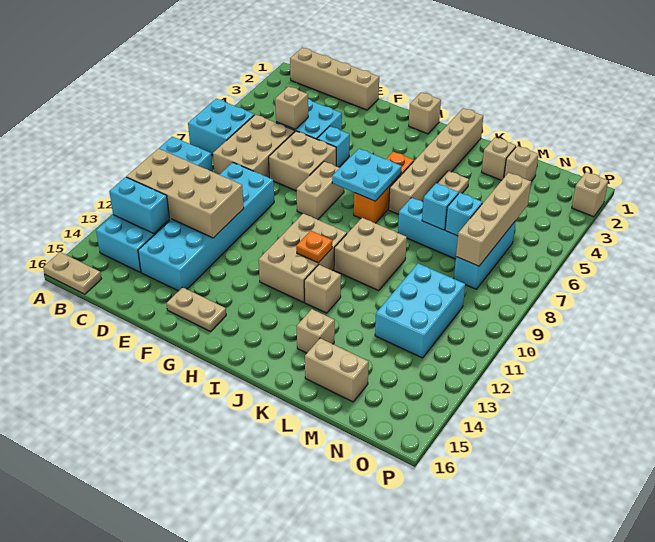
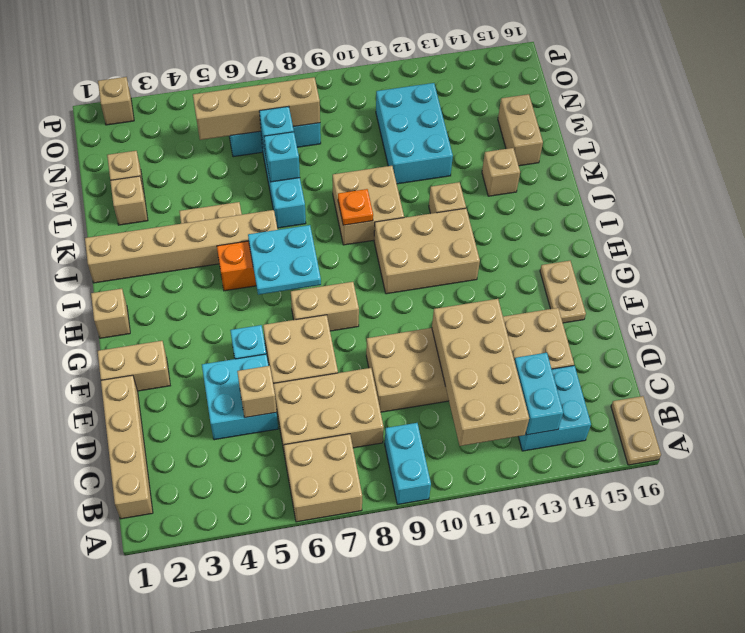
cyan brick A6:B7 level 1 -> tan brick A6:B7 level 1
cyan brick D9:E14 level 1 -> tan brick D9:E14 level 1
none -> tan brick F1:F2 level 1
orange plate I11 level 2 -> orange plate J9 level 2
cyan brick M10:N12 level 1 -> cyan brick L11:N12 level 1

